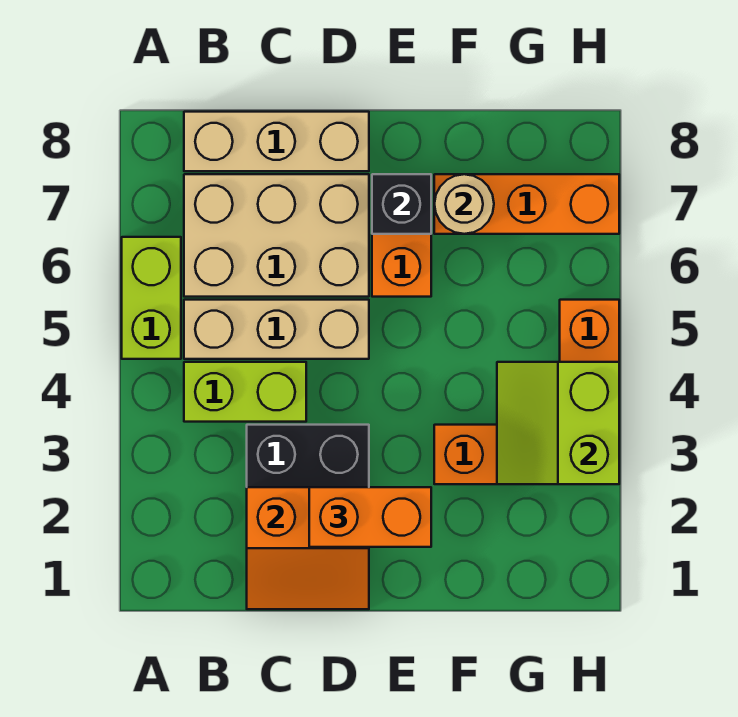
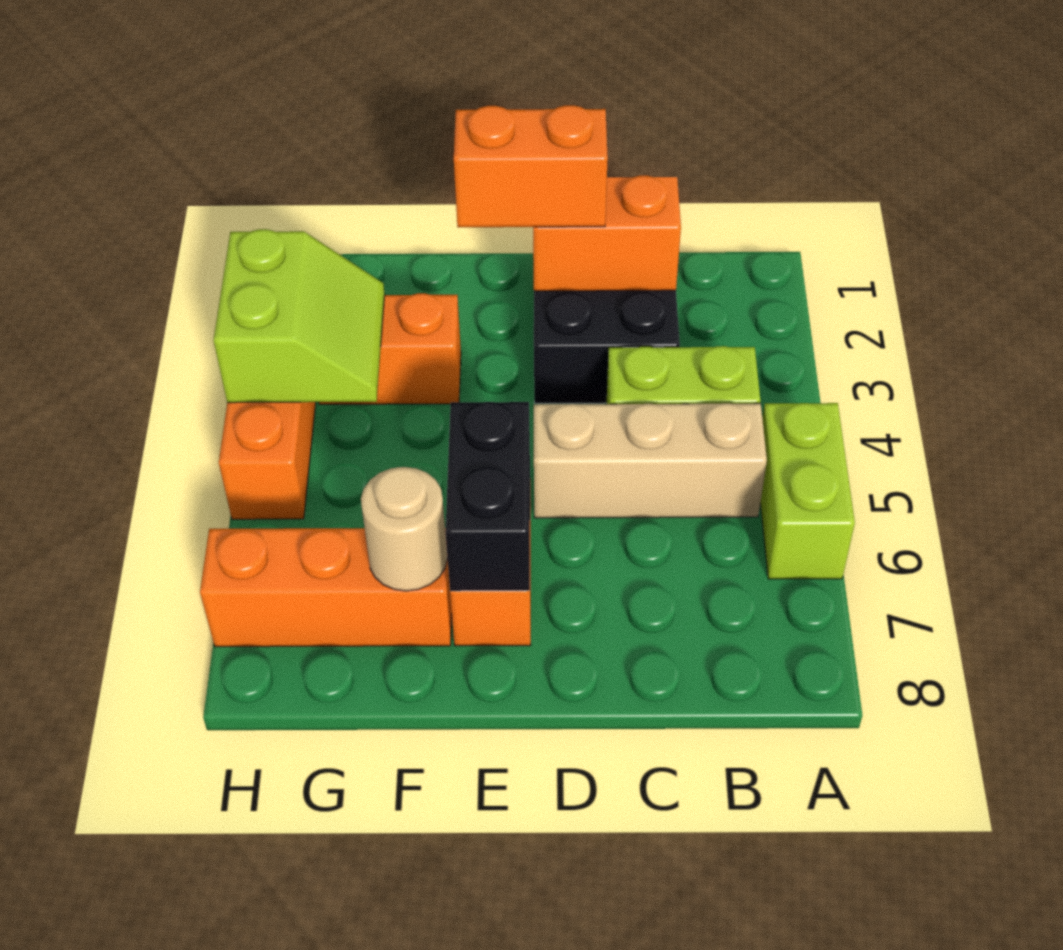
tan brick B6:D7 level 1 -> none
tan brick B8:D8 level 1 -> none
black brick E7 level 2 -> black brick E6:E7 level 2

